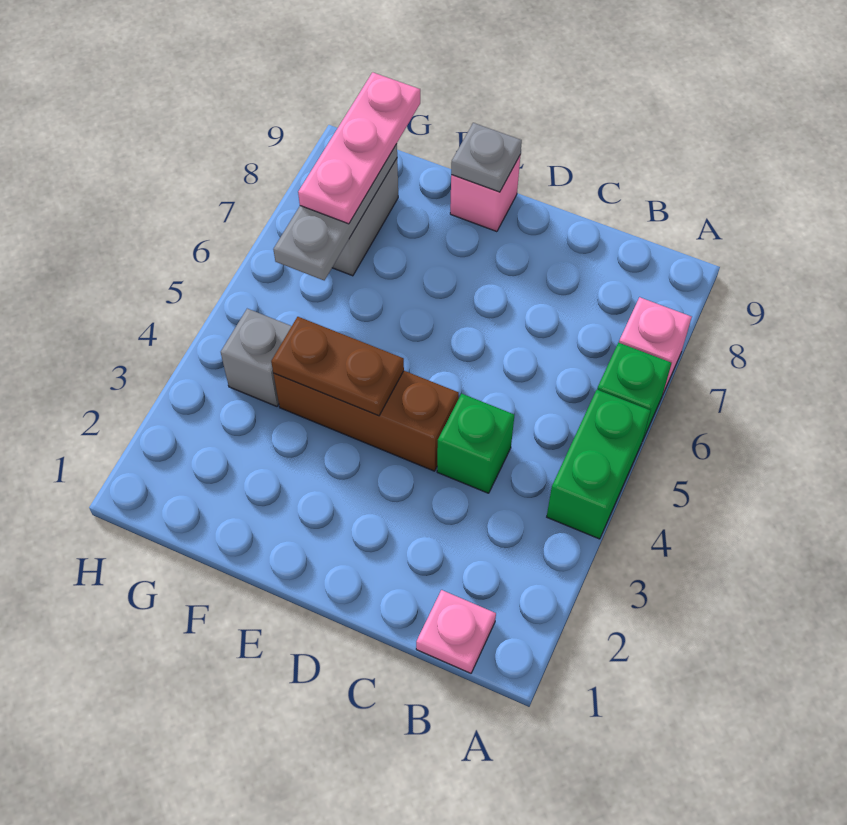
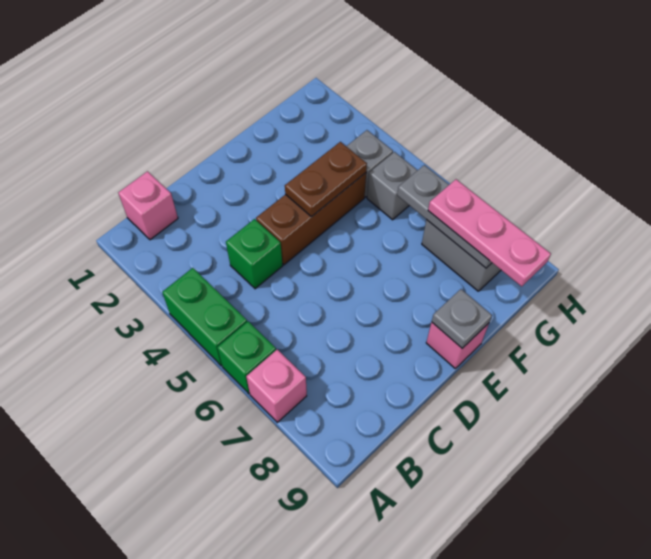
pink plate B1 level 1 -> pink brick B1 level 1
none -> grey brick G5 level 1

